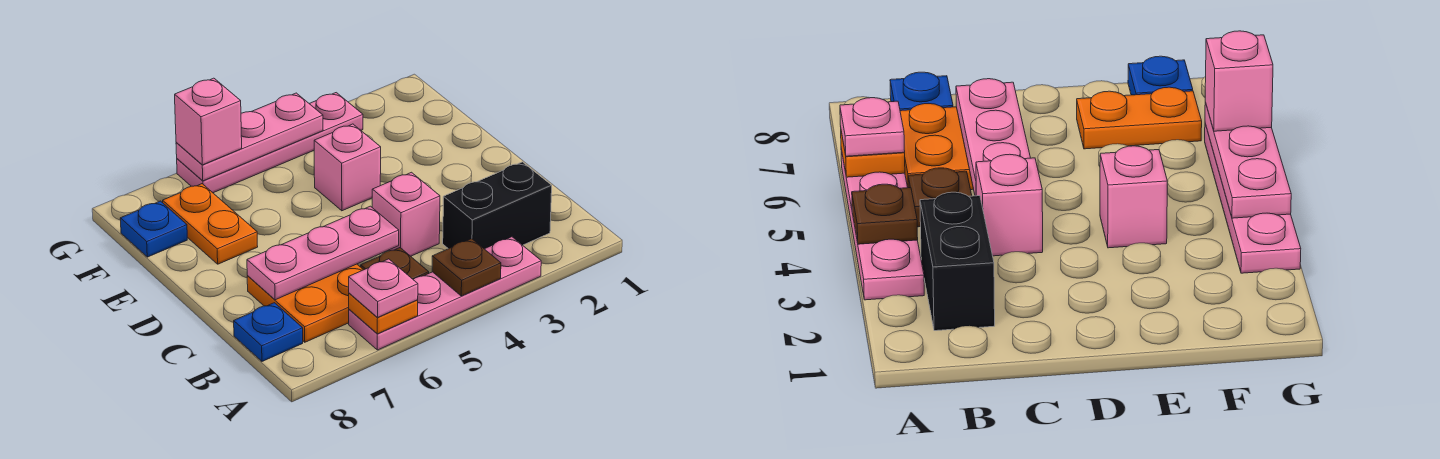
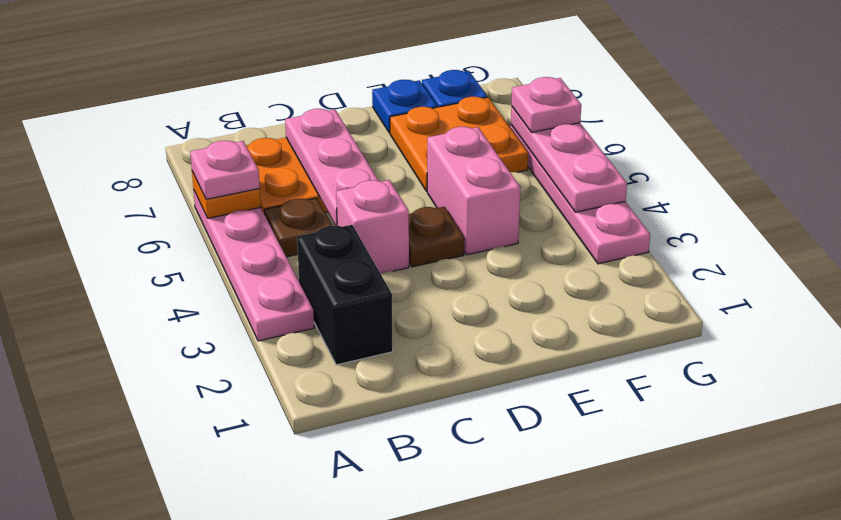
brown plate A4 level 2 -> brown plate D4 level 1
blue plate B8 level 1 -> blue plate E8 level 1
pink brick E4 level 1 -> pink brick E4:E5 level 1
orange plate E7:F7 level 1 -> orange plate E6:F7 level 1
pink brick G6 level 3 -> pink plate G6 level 3

